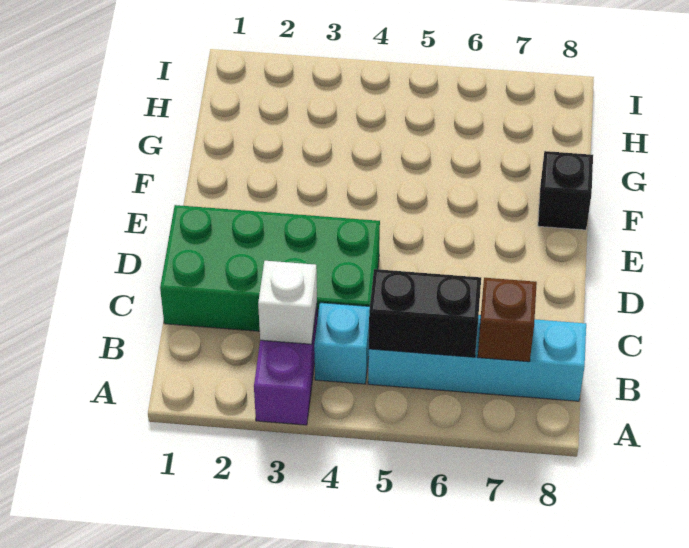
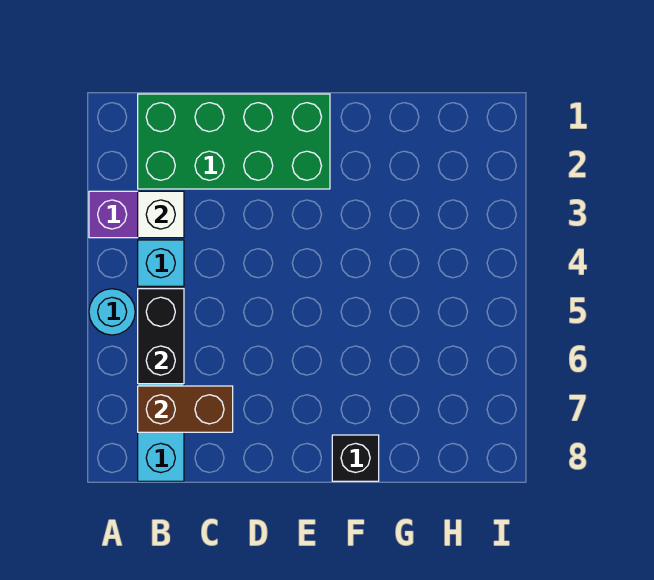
none -> cyan round brick A5 level 1
brown brick B7 level 2 -> brown brick B7:C7 level 2
green brick C1:D4 level 1 -> green brick B1:E2 level 1

